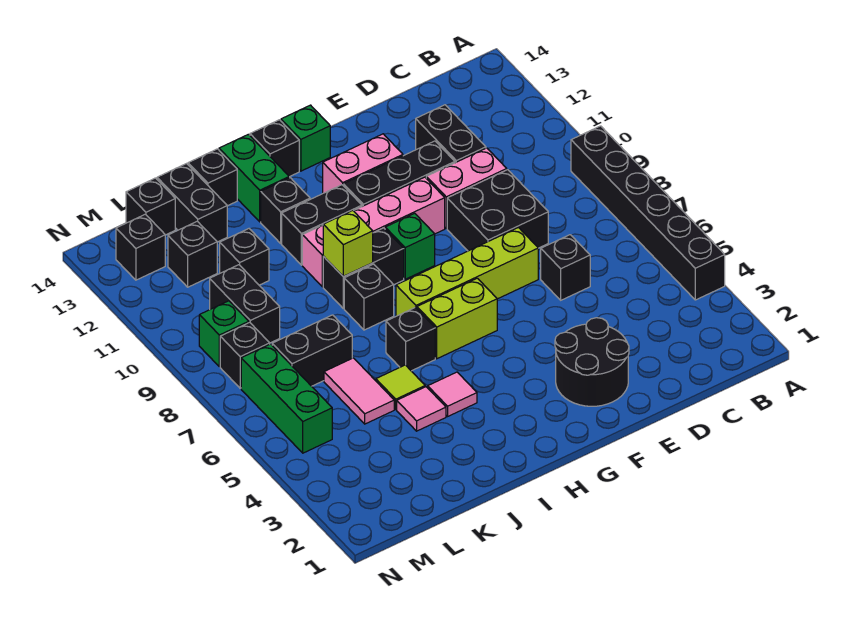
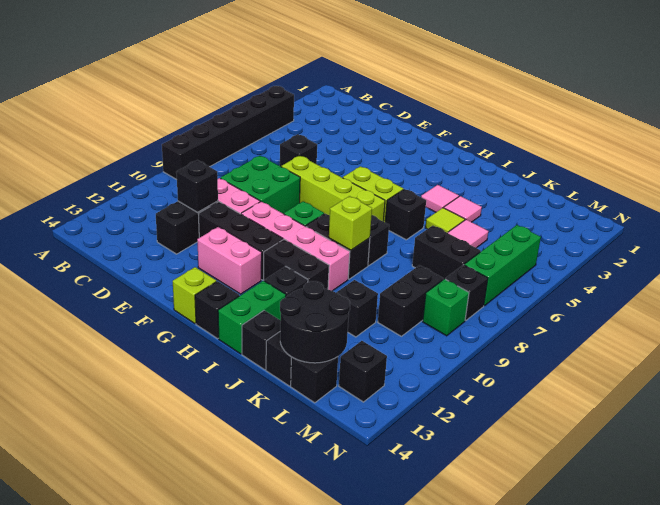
black brick D8:E9 level 1 -> green brick D8:E9 level 1
black round brick E2:F3 level 1 -> black round brick K13:L14 level 2
green brick G14 level 1 -> lime brick G14 level 1
black brick L12 level 1 -> black brick D11 level 2

